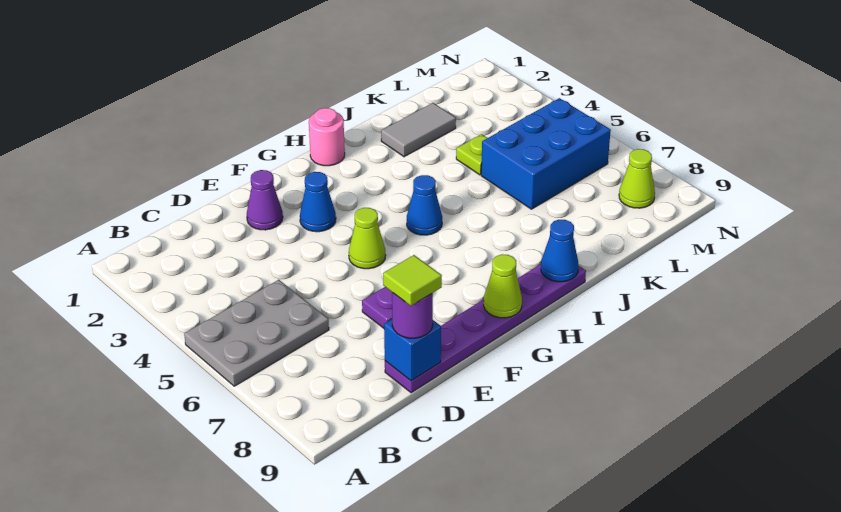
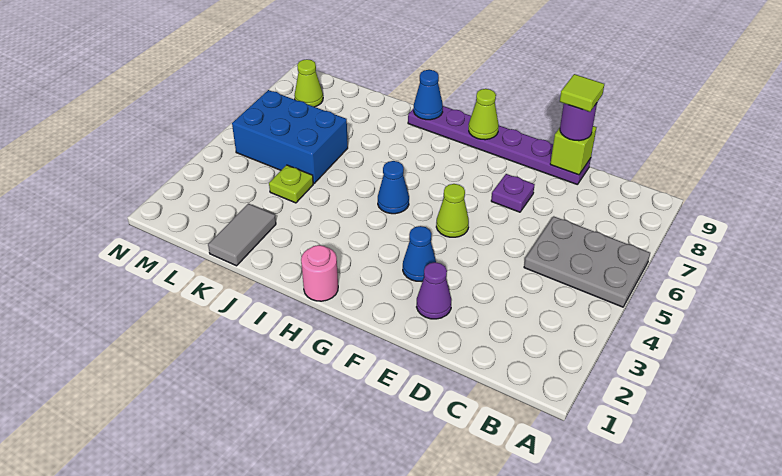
blue brick D9 level 2 -> lime brick D9 level 2
grey tile J2:K2 level 1 -> grey tile K1:K2 level 1

